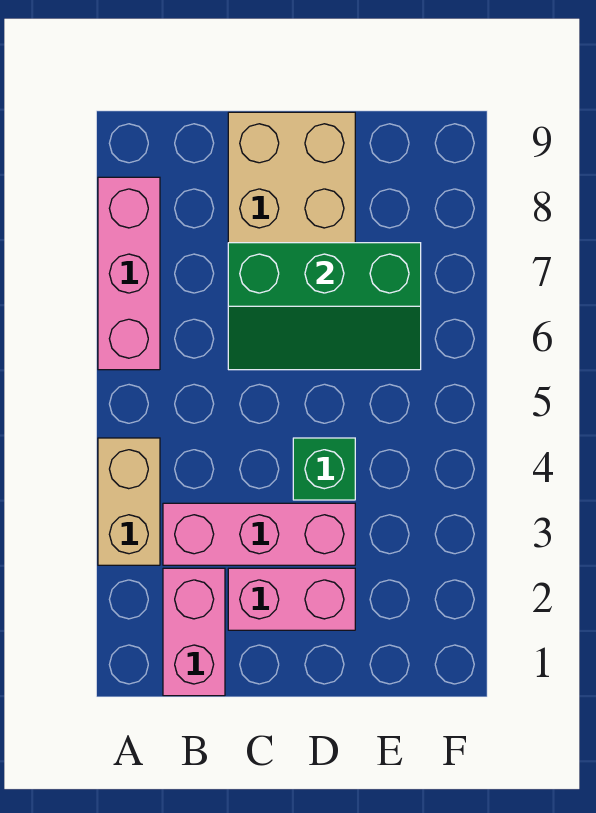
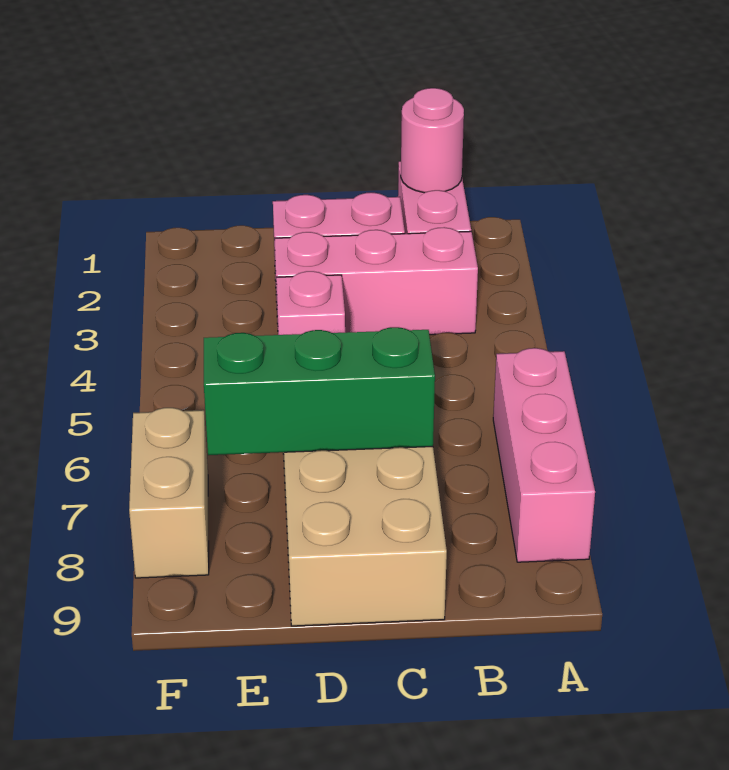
tan brick A3:A4 level 1 -> tan brick F7:F8 level 1
none -> pink round brick B1 level 2
green brick D4 level 1 -> pink brick D4 level 1

